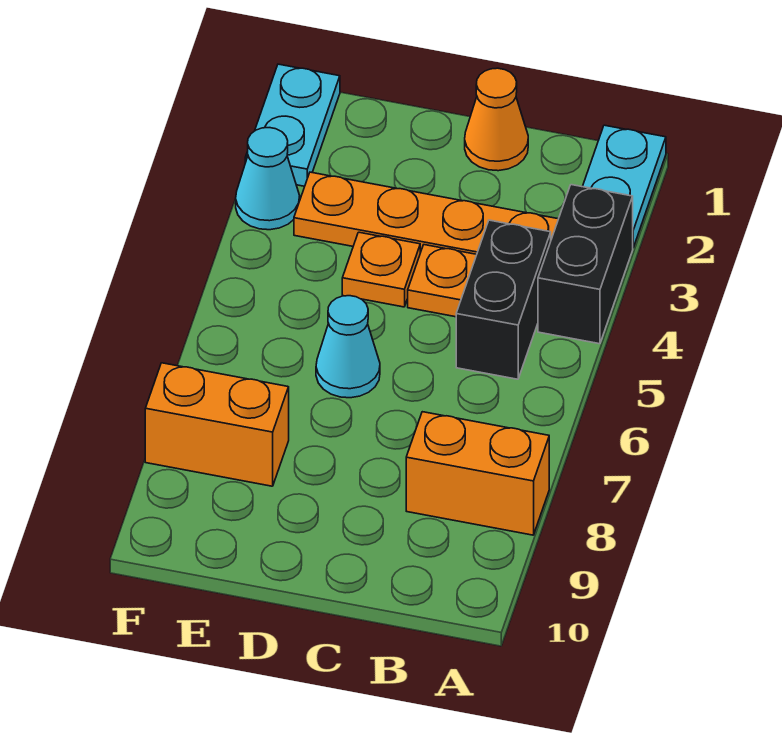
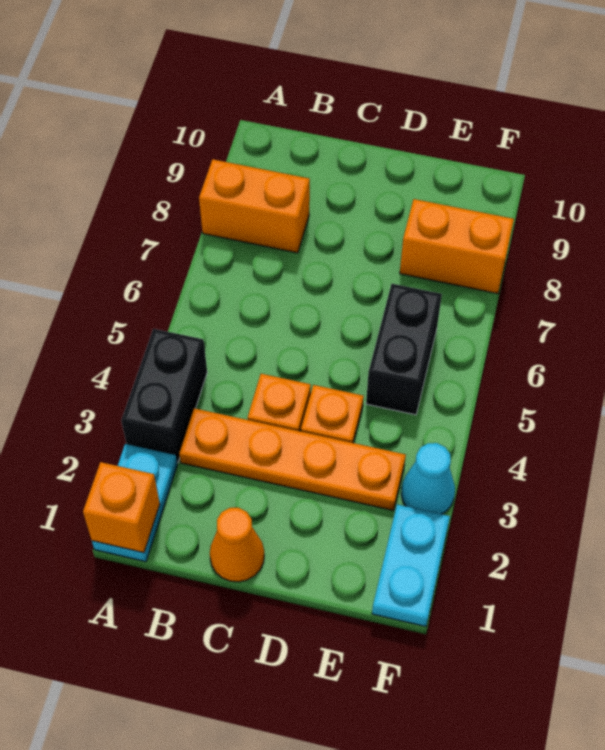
none -> orange brick A1 level 2
black brick B4:B5 level 1 -> black brick E5:E6 level 1
cyan cone D6 level 1 -> none

